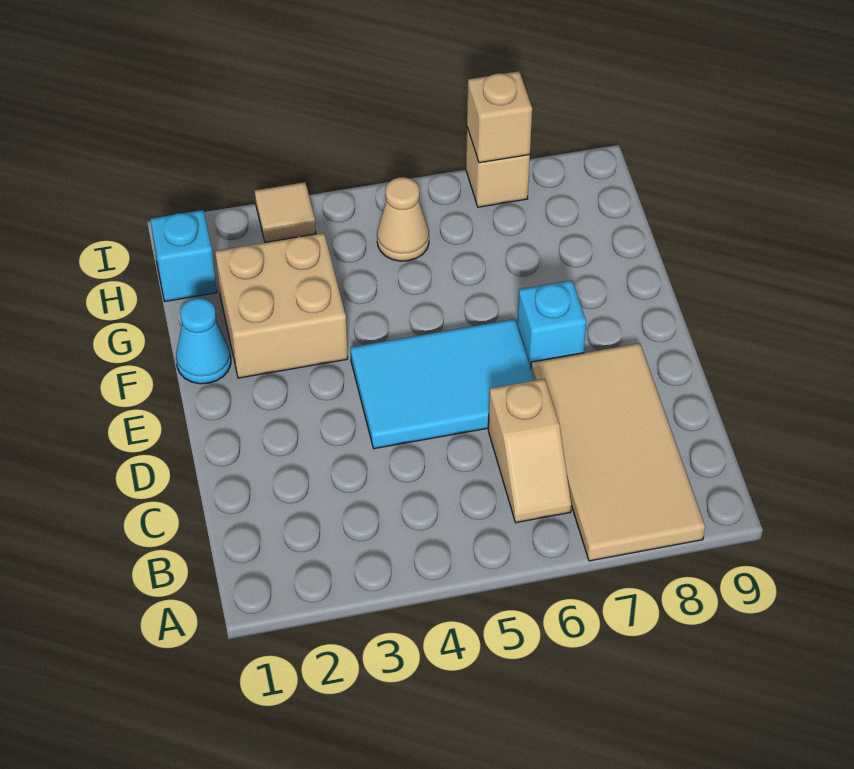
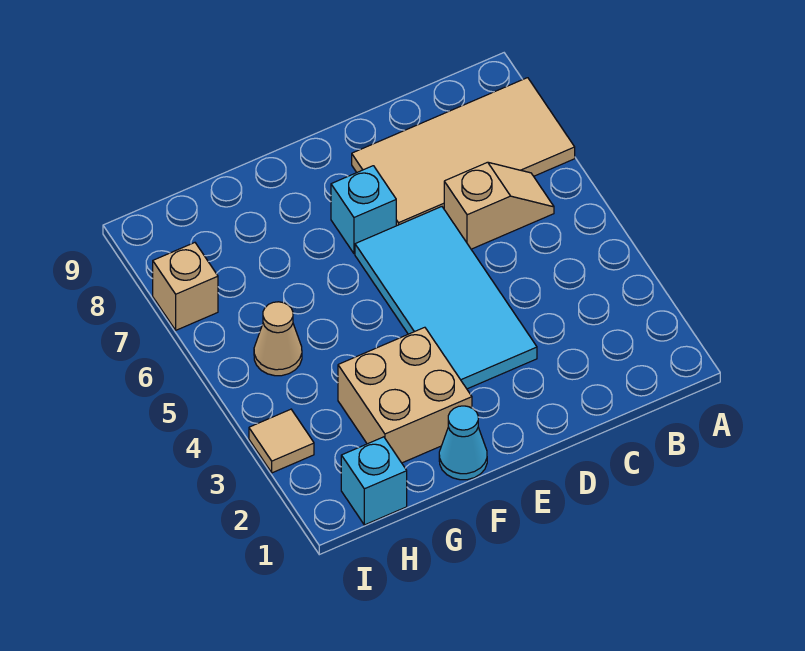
cyan tile D4:E6 level 1 -> cyan tile D3:E6 level 1
tan brick I7 level 2 -> none

